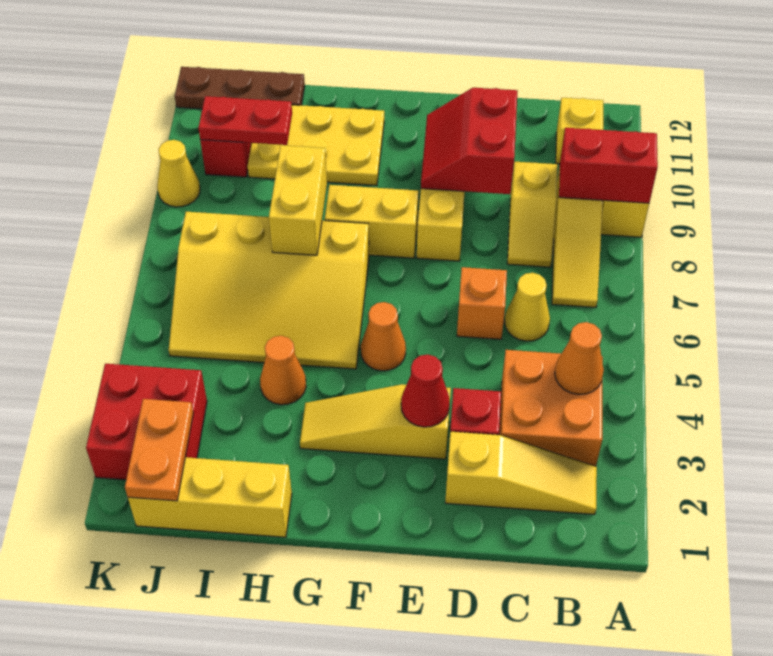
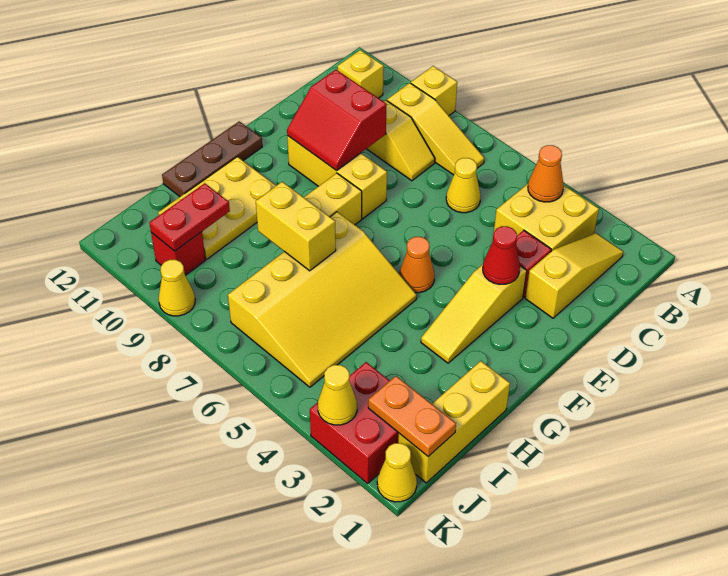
red brick A9:B9 level 2 -> none
orange brick B3:C4 level 1 -> yellow brick B3:C4 level 1
orange brick D6 level 1 -> none
orange cone H4 level 1 -> none
brown plate I12:K12 level 1 -> brown plate F12:H12 level 1
none -> yellow cone K1 level 1
none -> yellow cone K3 level 2

